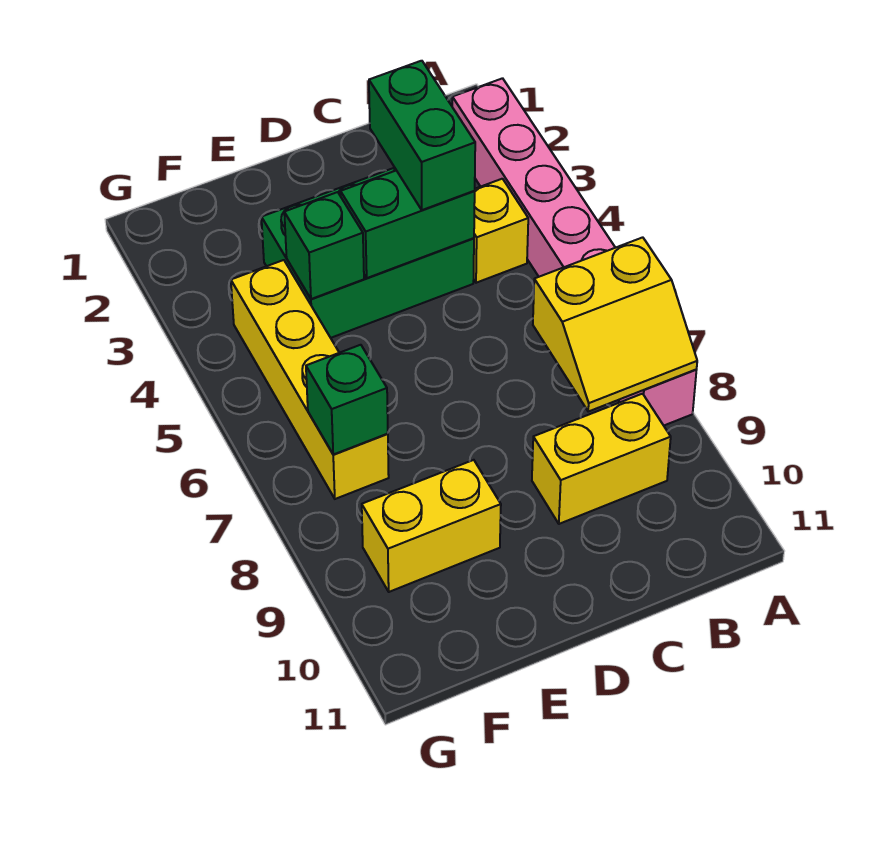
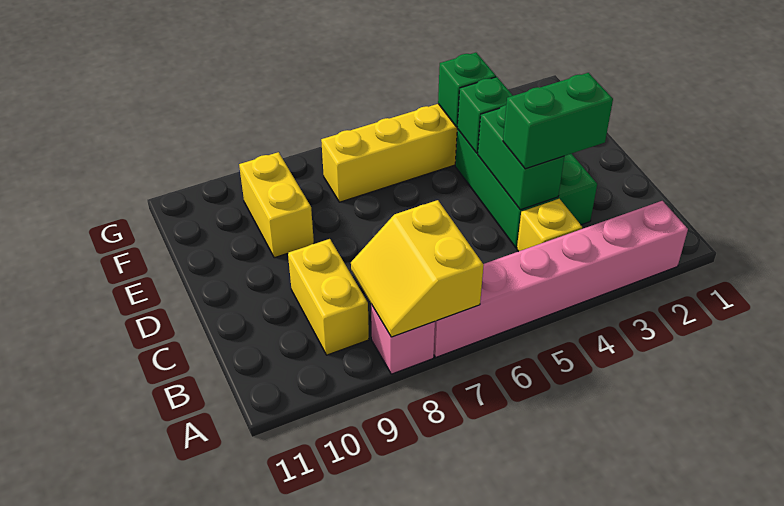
green brick F7 level 2 -> green brick F4 level 2

